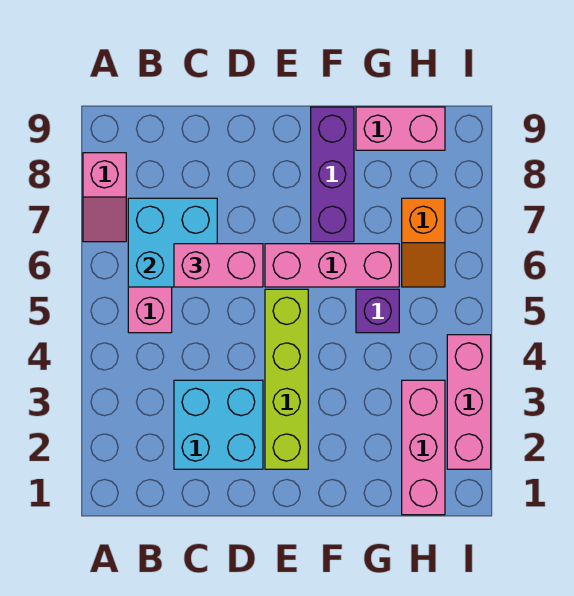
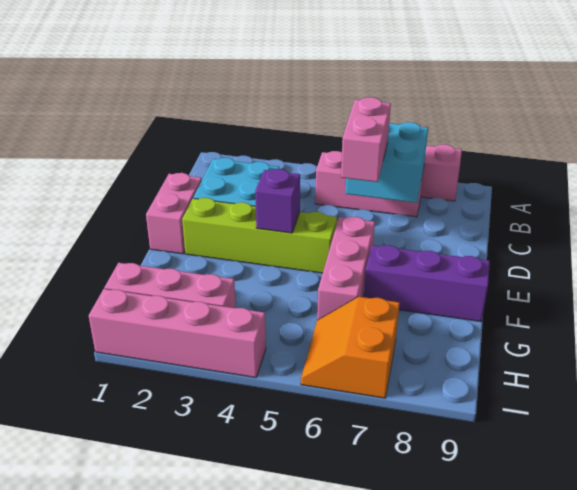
purple brick G5 level 1 -> purple brick E4 level 2
pink brick G9:H9 level 1 -> pink brick D1:E1 level 1
orange slope H6:H7 level 1 top 7 -> orange slope H6:I7 level 1 top 7
pink brick I2:I4 level 1 -> pink brick I1:I4 level 1

